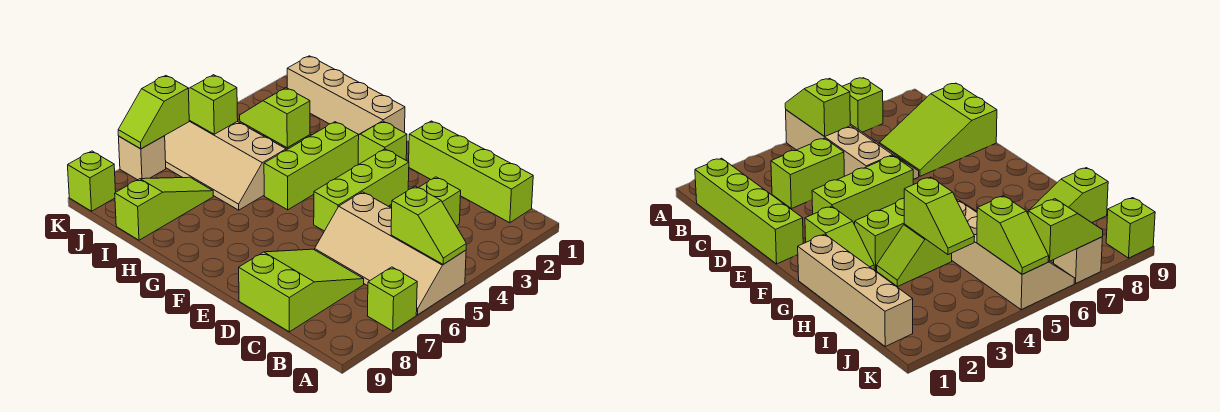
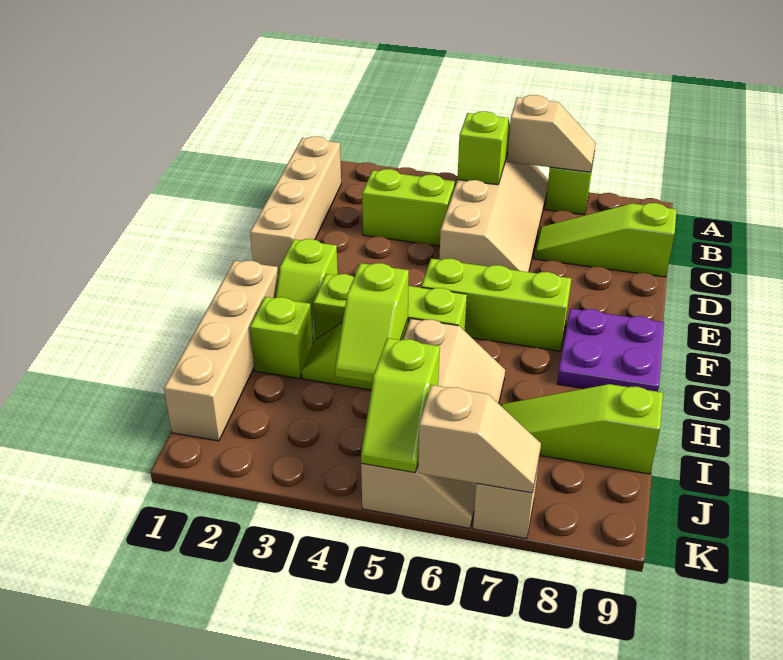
none -> tan slope A6:A7 level 2 top 6
lime brick B1:E1 level 1 -> tan brick B1:E1 level 1
lime slope C7:D9 level 1 top 9 -> lime slope C7:C9 level 1 top 9
lime brick E3:E5 level 1 -> lime brick F5:F7 level 1
none -> purple plate F8:G9 level 1
lime slope K6:K7 level 2 top 6 -> tan slope K6:K7 level 2 top 6
lime brick K9 level 1 -> lime brick H2 level 1

